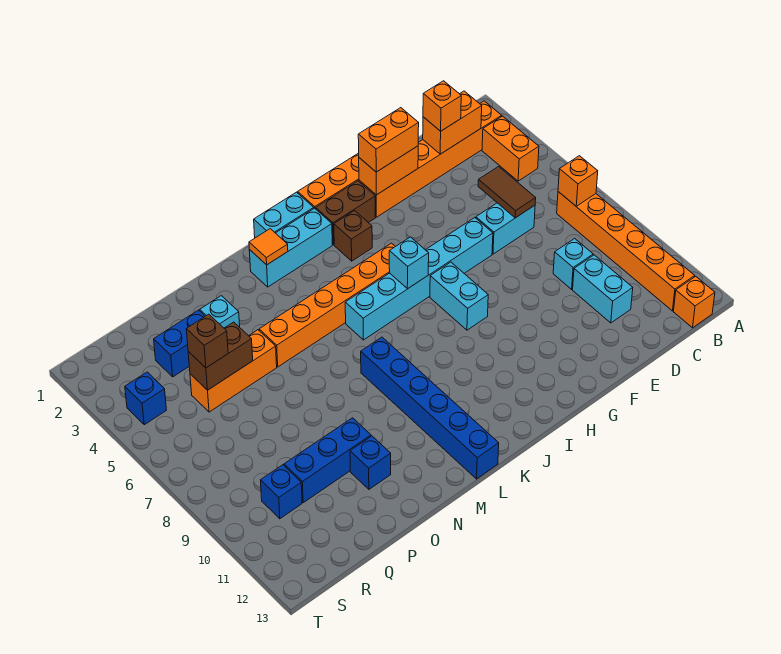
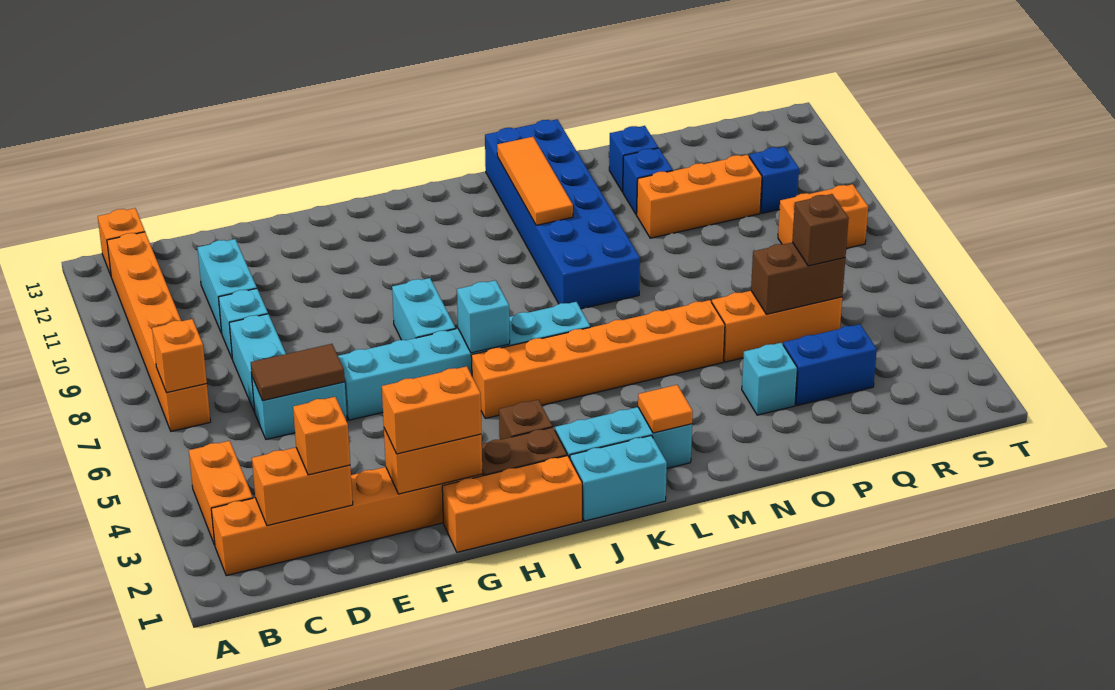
brown tile D5:D6 level 2 -> brown tile D6:E6 level 2
none -> cyan brick D7:D8 level 1
blue brick L8:L13 level 1 -> blue brick L8:M13 level 1
none -> orange tile L10:L12 level 2
blue brick O10:Q10 level 1 -> orange brick O10:Q10 level 1
none -> orange brick R8:S8 level 1
blue brick S4 level 1 -> blue brick O12 level 1

